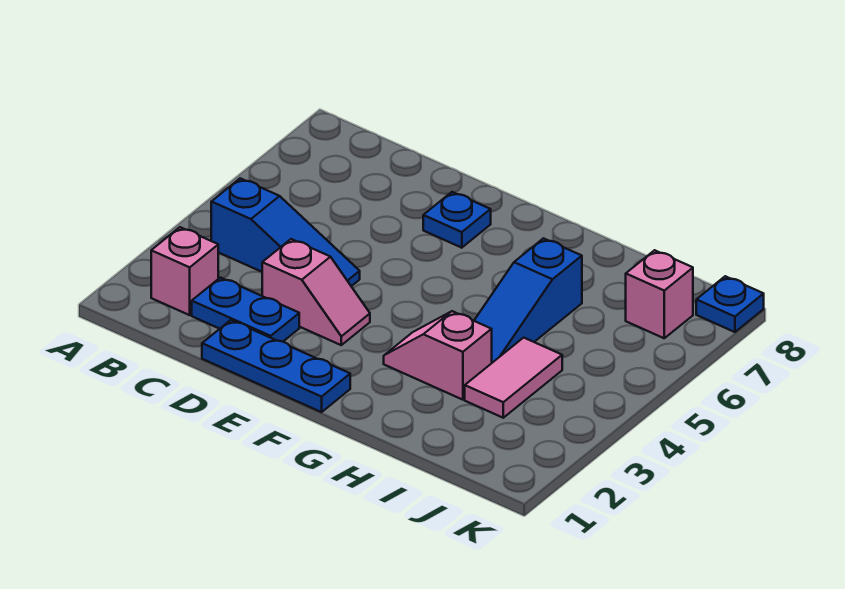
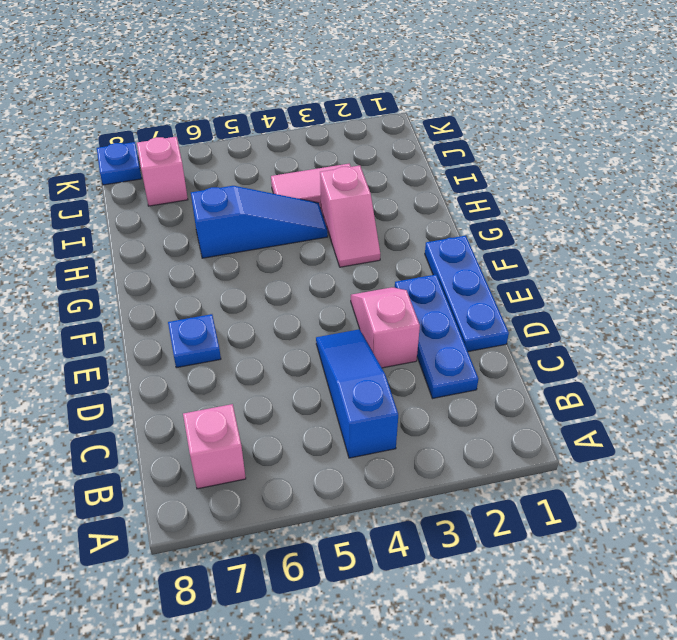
pink brick B2 level 1 -> pink brick B7 level 1
blue plate C2:D2 level 1 -> blue plate C2:E2 level 1

